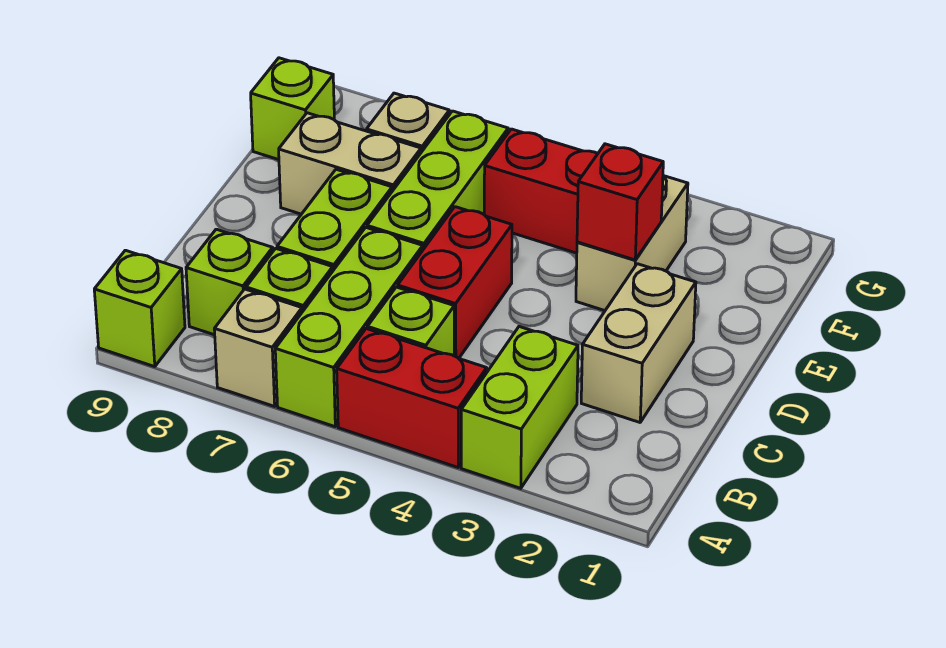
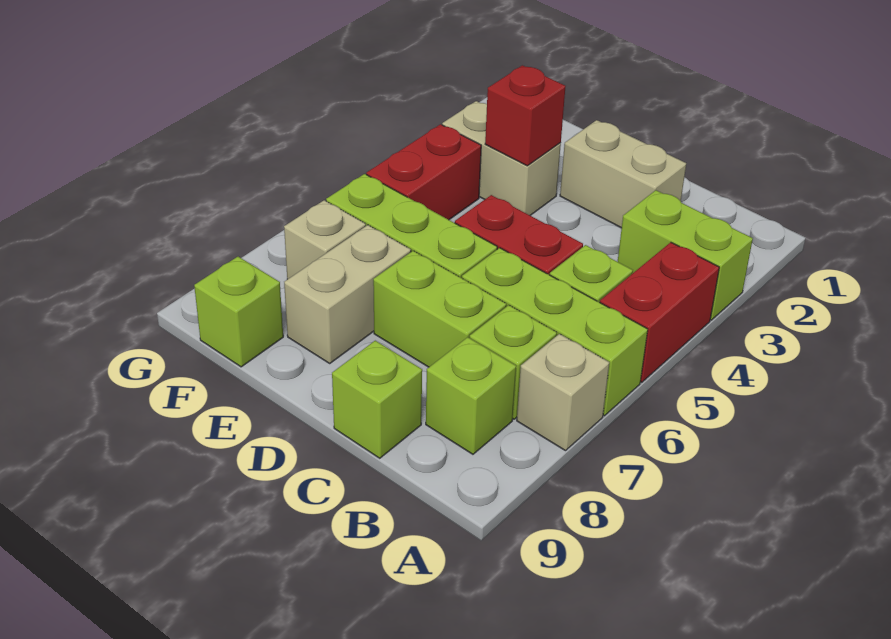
lime brick A9 level 1 -> lime brick C9 level 1

